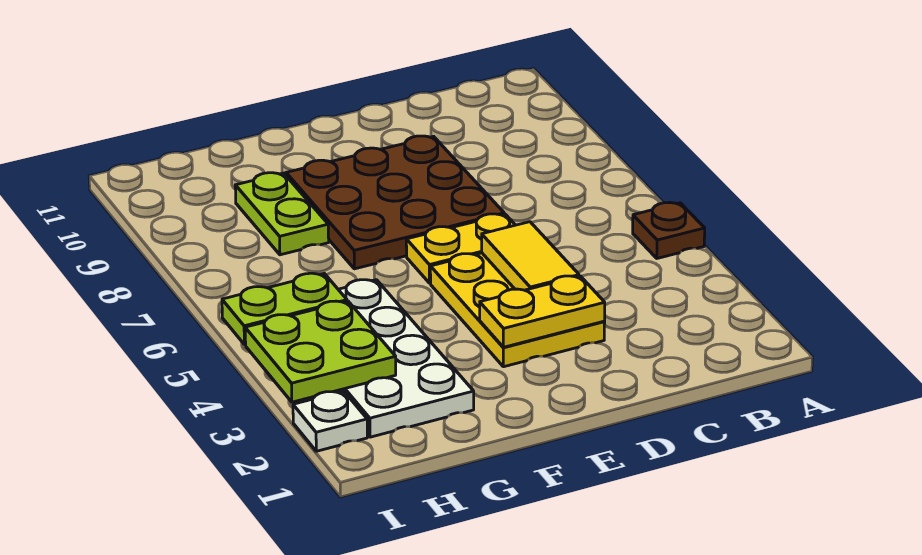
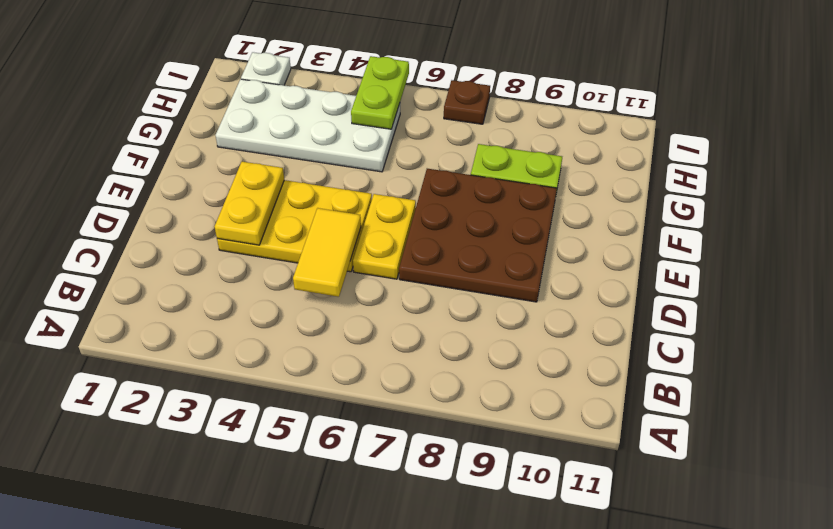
brown plate A5 level 1 -> brown plate I7 level 1
yellow tile D4:D5 level 2 -> yellow tile C5:D5 level 2
lime plate H3:I4 level 2 -> none

